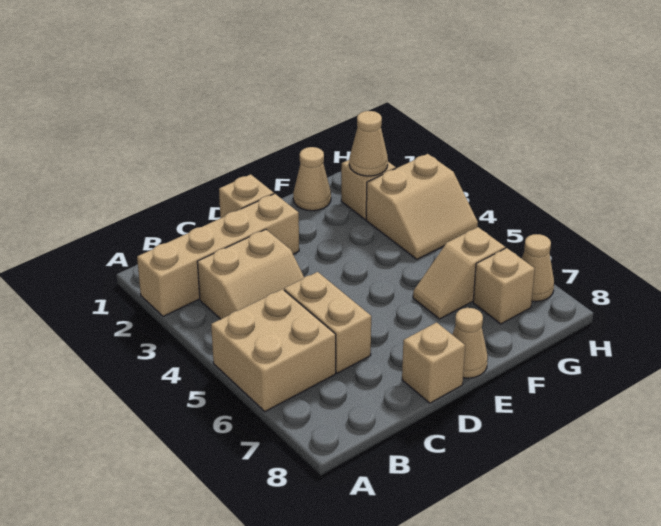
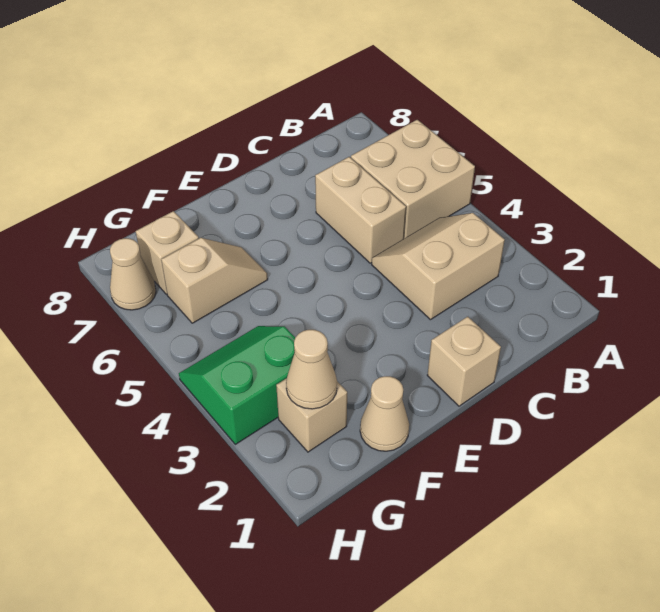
tan brick A2:D2 level 1 -> none
tan brick D8 level 1 -> none
tan cone E8 level 1 -> none
tan slope G3:H4 level 1 top 3 -> green slope G3:H4 level 1 top 3

